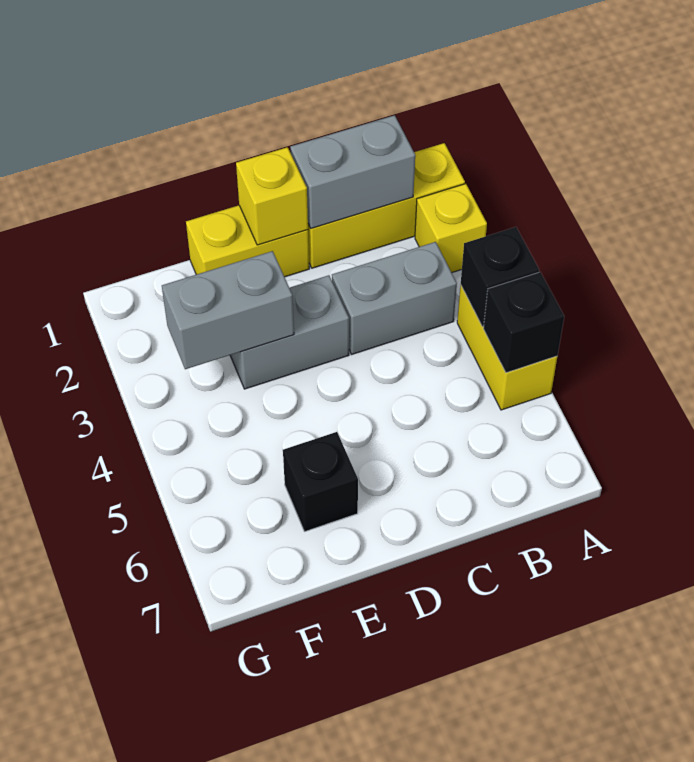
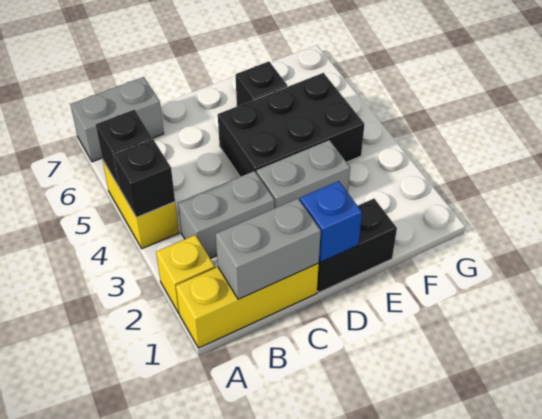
yellow brick D1:E1 level 1 -> black brick D1:E1 level 1
yellow brick D1 level 2 -> blue brick D1 level 2
none -> black brick D4:F5 level 1
grey brick E3:F3 level 2 -> grey brick A7:B7 level 1

